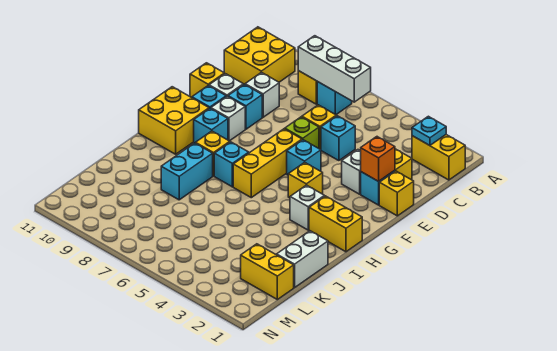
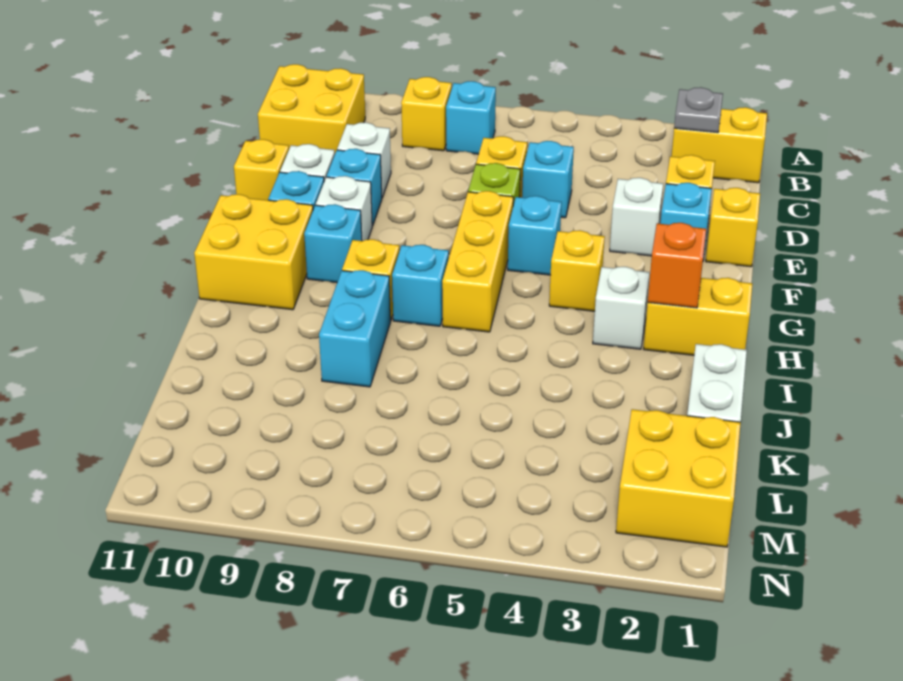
cyan plate B2 level 2 -> grey plate B2 level 2
white brick B6:B8 level 2 -> none
orange brick E2 level 2 -> orange brick H2 level 2
yellow brick L1:L2 level 1 -> yellow brick L1:M2 level 1

